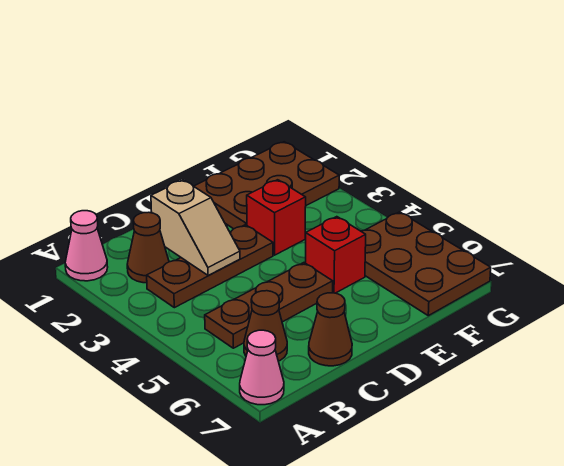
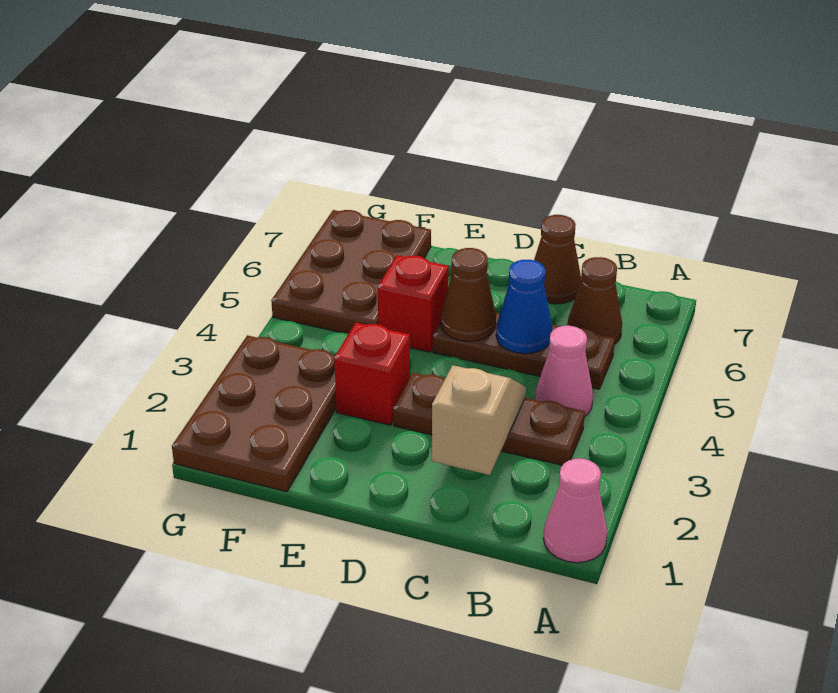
pink cone A7 level 1 -> pink cone B4 level 1
brown cone B2 level 1 -> brown cone D5 level 2
none -> blue cone C5 level 2
brown plate E1:G2 level 1 -> brown plate F1:G3 level 1

